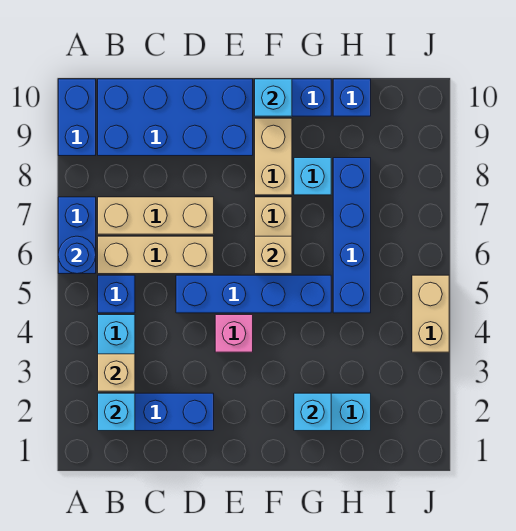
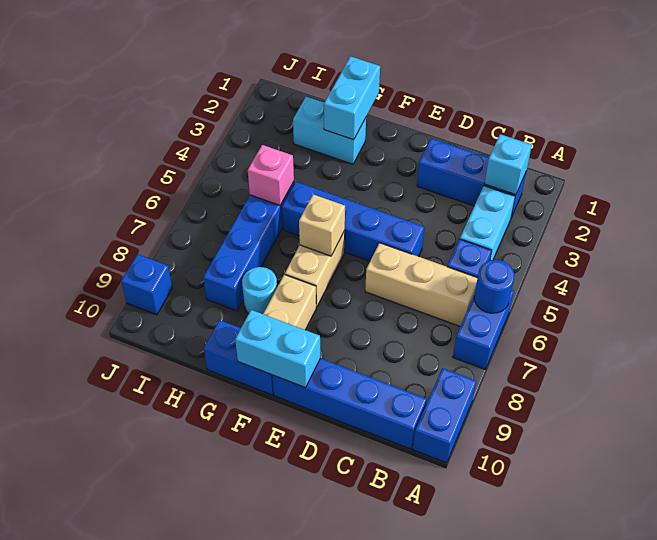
tan brick B3 level 2 -> none
tan brick B7:D7 level 1 -> none
blue brick B9:E10 level 1 -> blue brick B10:E10 level 1
pink brick E4 level 1 -> pink brick H5 level 2
cyan brick F10 level 2 -> cyan brick E10:F10 level 2
cyan brick G2 level 2 -> cyan brick G1:G2 level 2
cyan brick G8 level 1 -> cyan round brick G8 level 1
blue brick H10 level 1 -> blue brick J9 level 1
tan brick J4:J5 level 1 -> none

